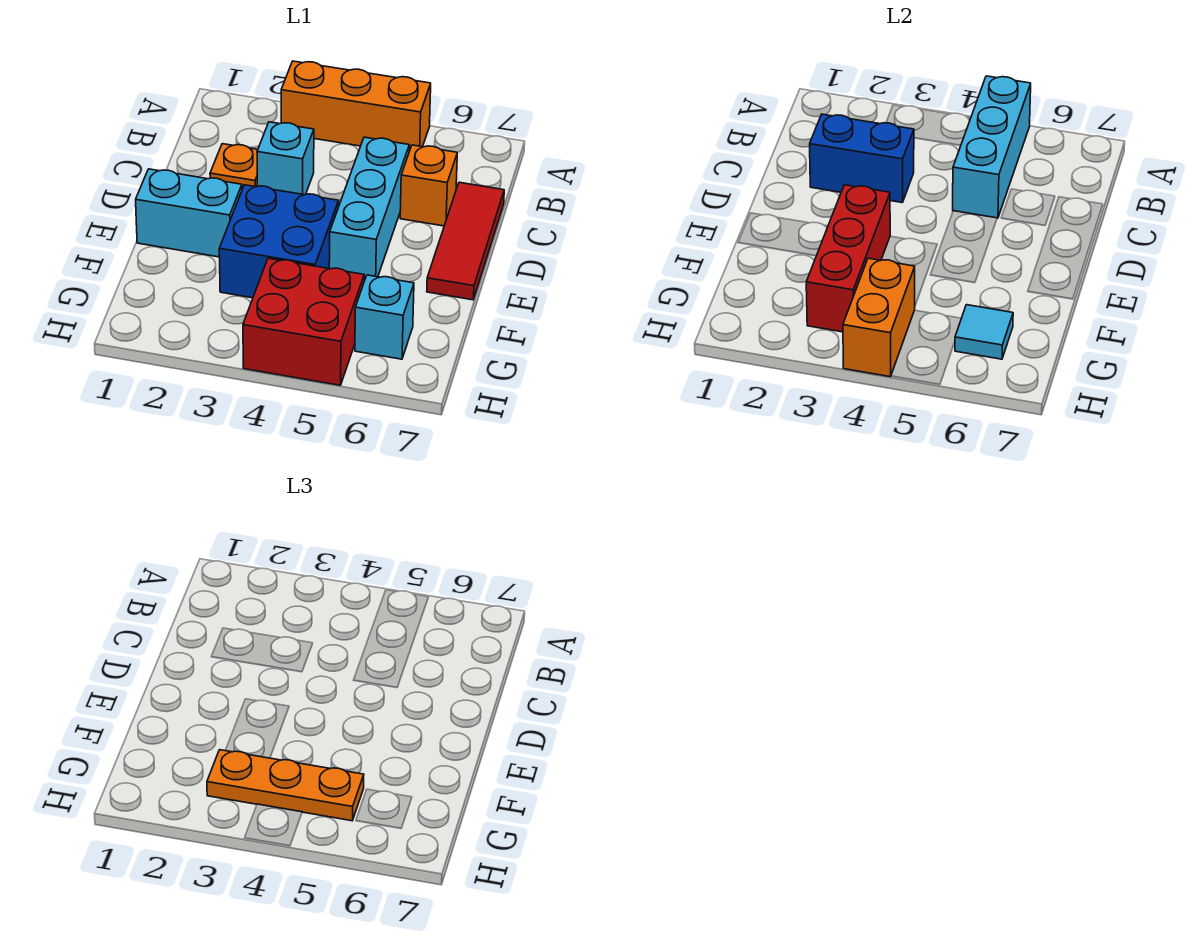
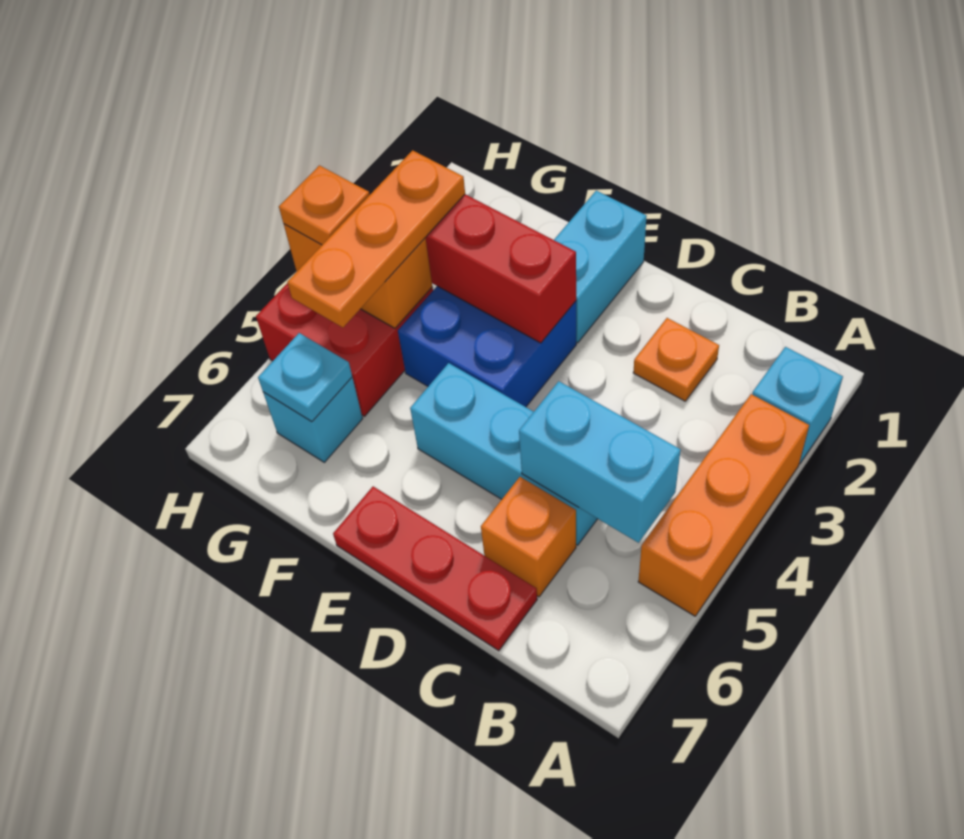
cyan brick A5:C5 level 2 -> cyan brick B5:C5 level 2
blue brick C2:C3 level 2 -> none
cyan brick C3 level 1 -> cyan brick A2 level 1
red tile C7:E7 level 1 -> red plate C7:E7 level 1
cyan tile G6 level 2 -> cyan plate G6 level 2
none -> orange plate H4 level 3

